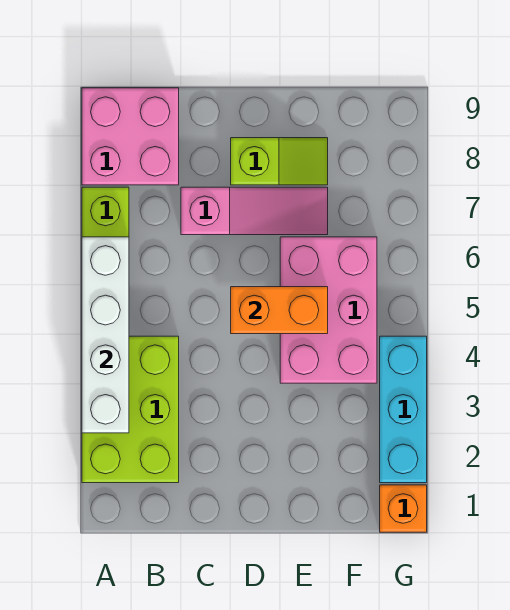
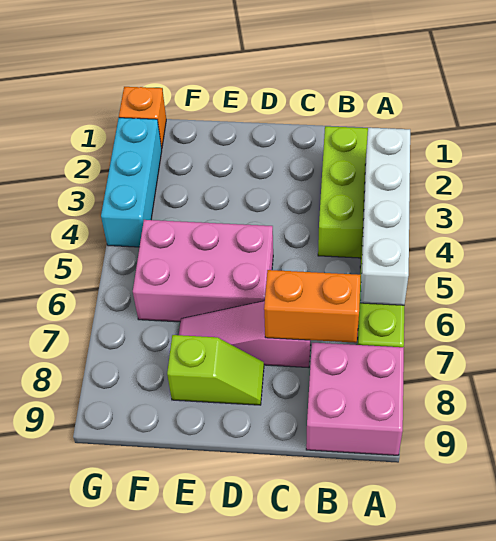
orange brick D5:E5 level 2 -> orange brick B7:C7 level 2
lime slope D8:E8 level 1 top D -> lime slope D8:E8 level 1 top E
pink brick E4:F6 level 1 -> pink brick D5:F6 level 1

